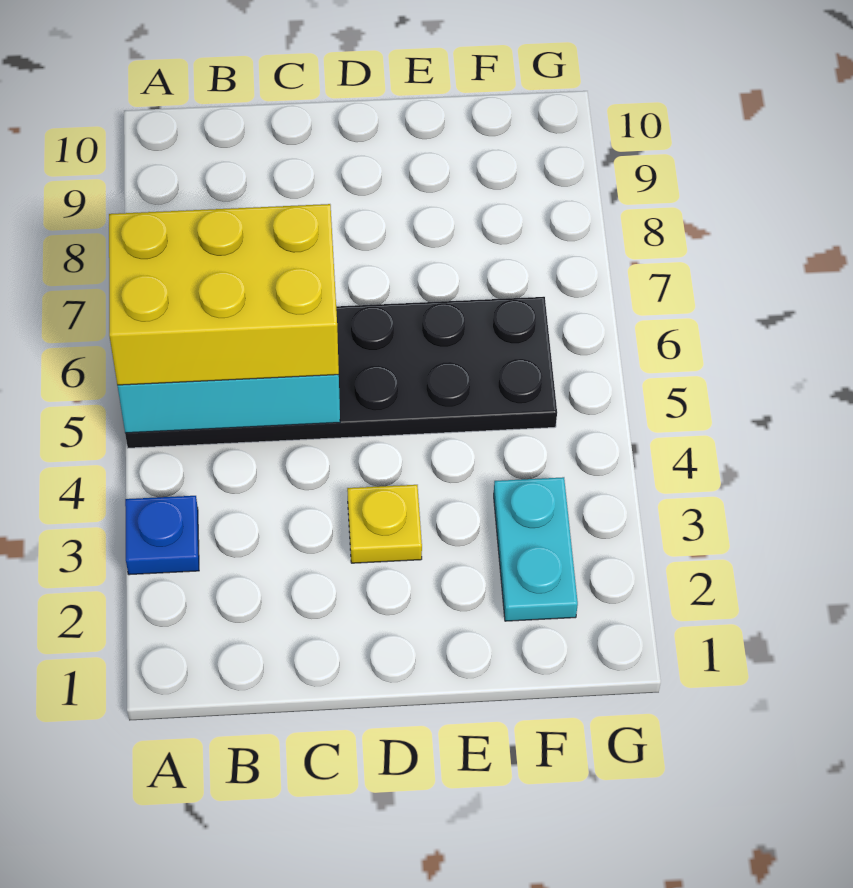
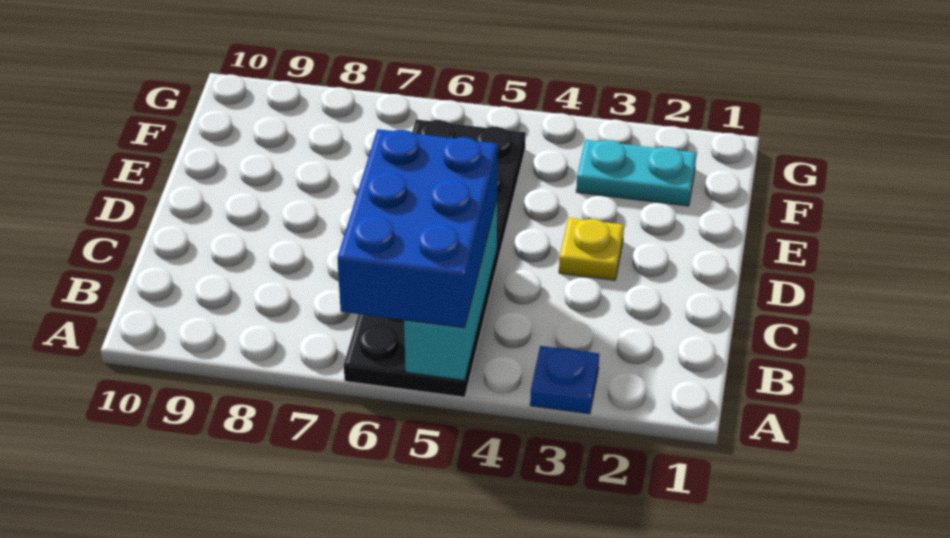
yellow brick A5:C6 level 3 -> blue brick A5:C6 level 3

